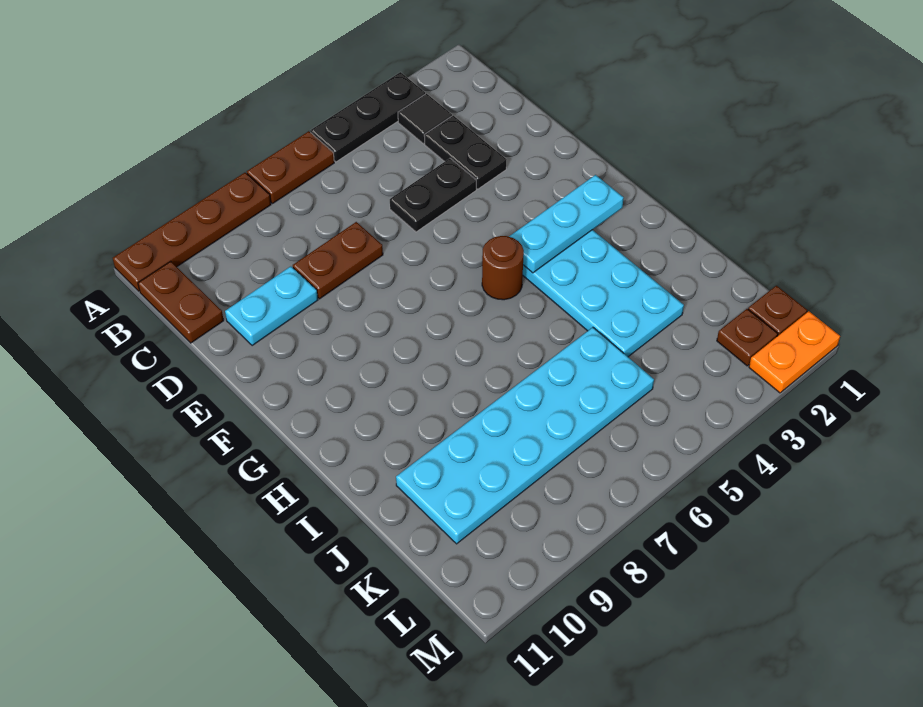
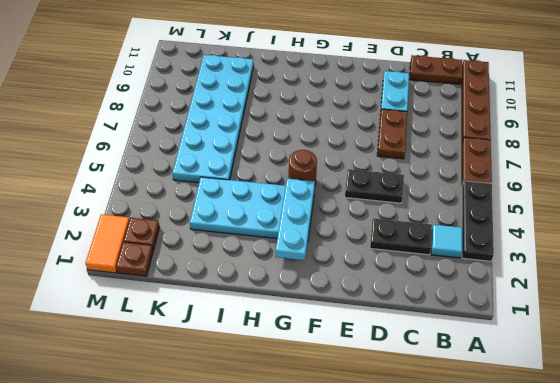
black tile B3 level 1 -> cyan tile B3 level 1
black plate D4:D5 level 1 -> black plate D5:E5 level 1
orange plate M1:M2 level 1 -> orange tile M1:M2 level 1

